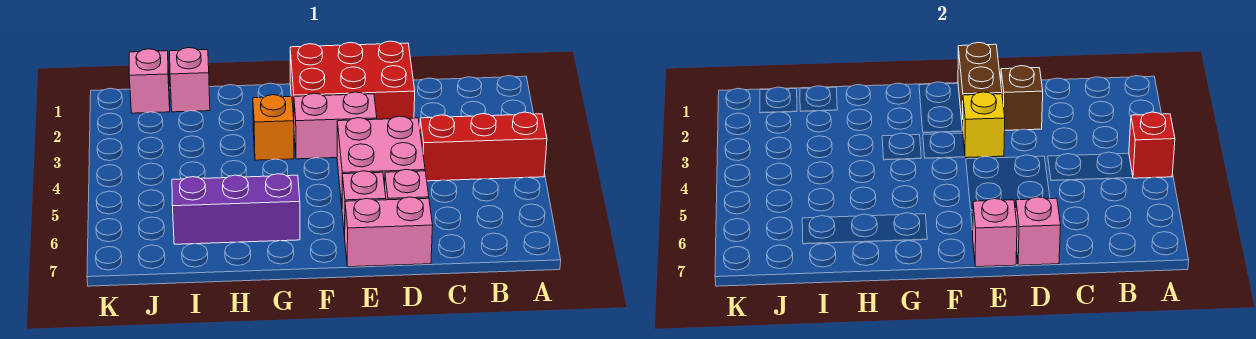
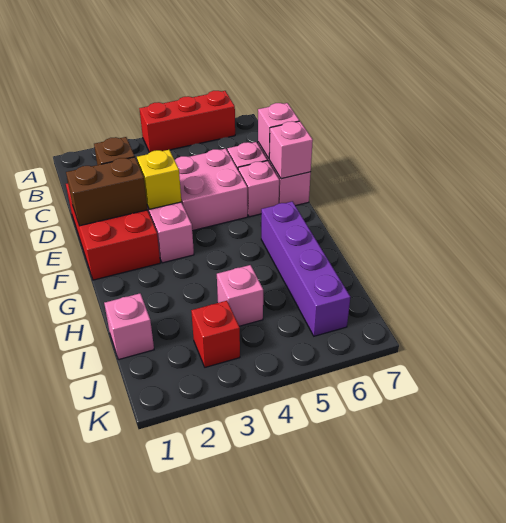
red brick A4:C4 level 1 -> red brick A4:A6 level 1
red brick A4 level 2 -> red brick J3 level 1
orange brick G3 level 1 -> none
purple brick G6:I6 level 1 -> purple brick G6:J6 level 1
pink brick J1 level 1 -> pink brick I4 level 1

